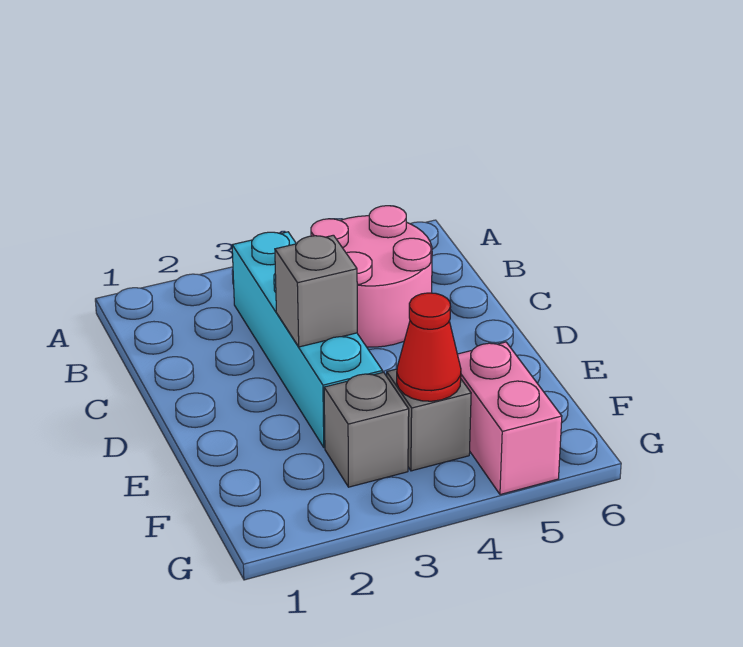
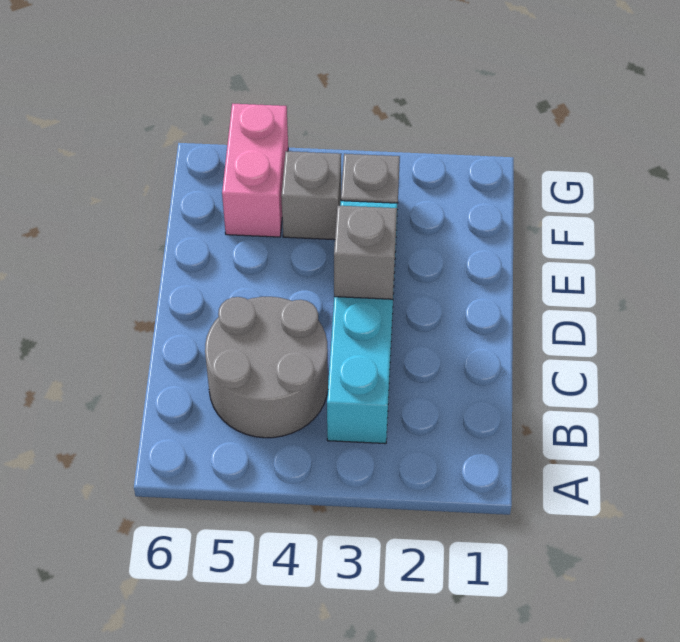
pink round brick B4:C5 level 1 -> grey round brick B4:C5 level 1
red cone F4 level 2 -> none

